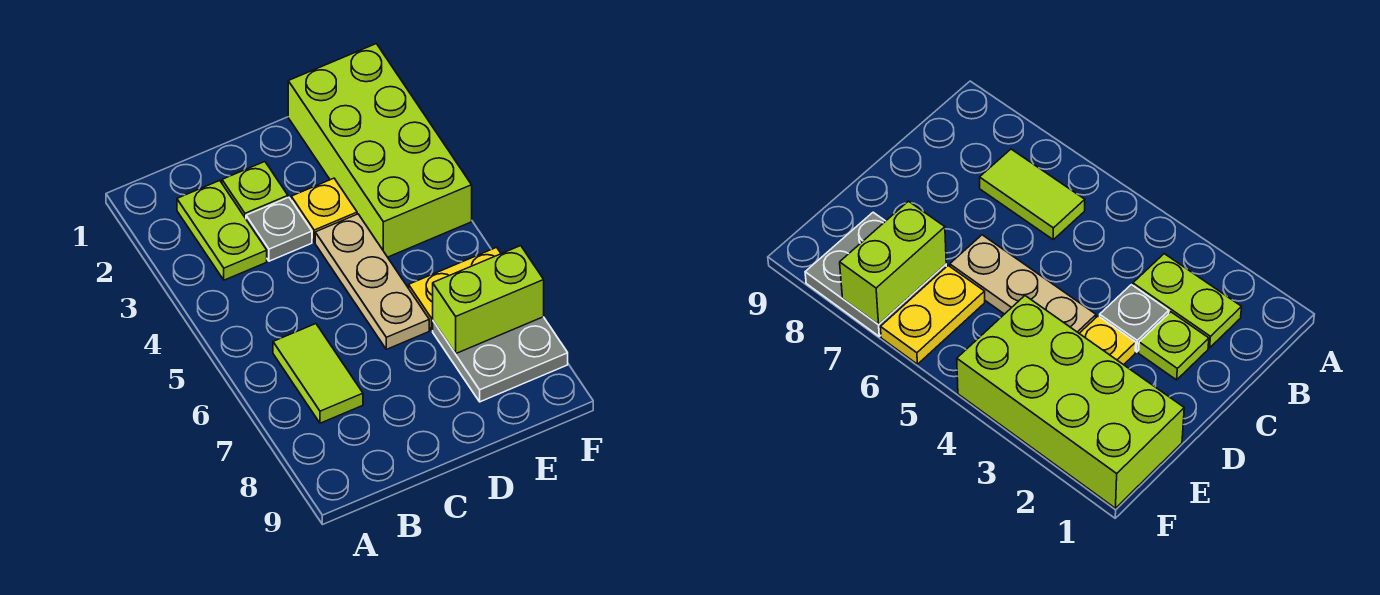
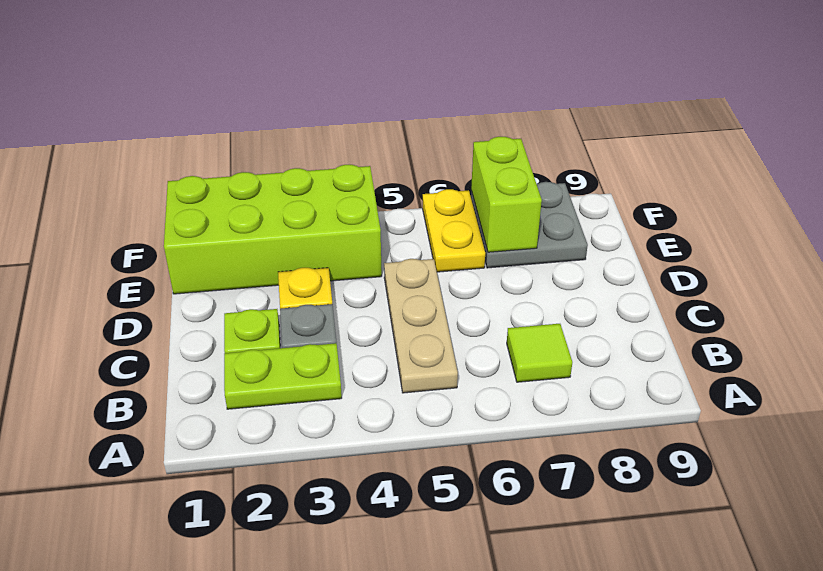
lime tile B6:B7 level 1 -> lime tile B7 level 1
tan plate D4:D6 level 1 -> tan plate B5:D5 level 1

